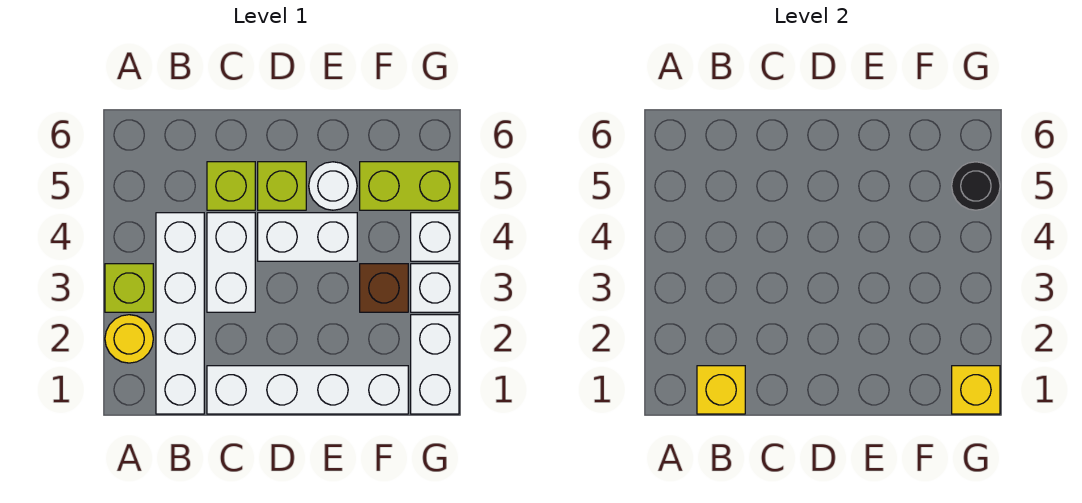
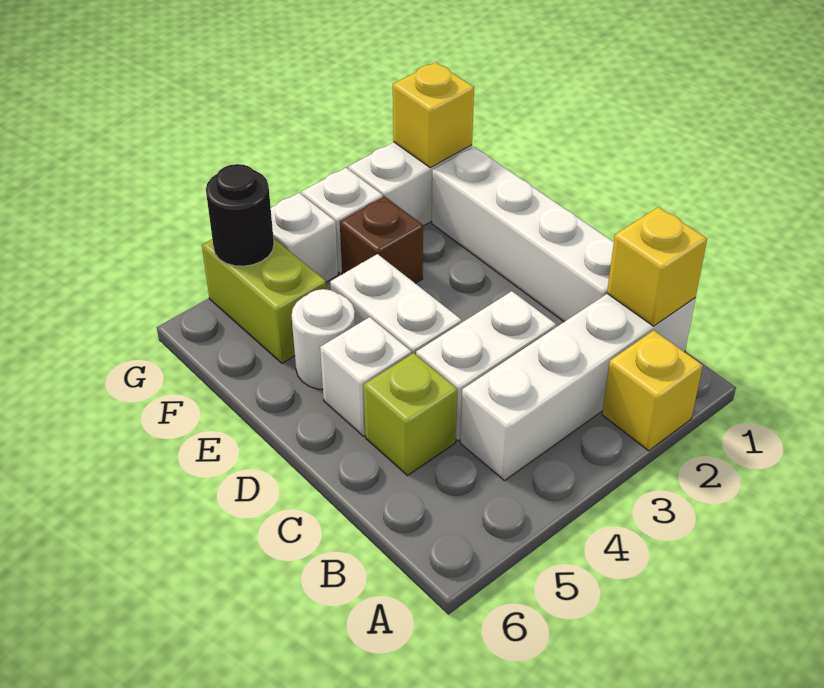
yellow round brick A2 level 1 -> yellow brick A2 level 1
lime brick A3 level 1 -> none
lime brick D5 level 1 -> white brick D5 level 1

